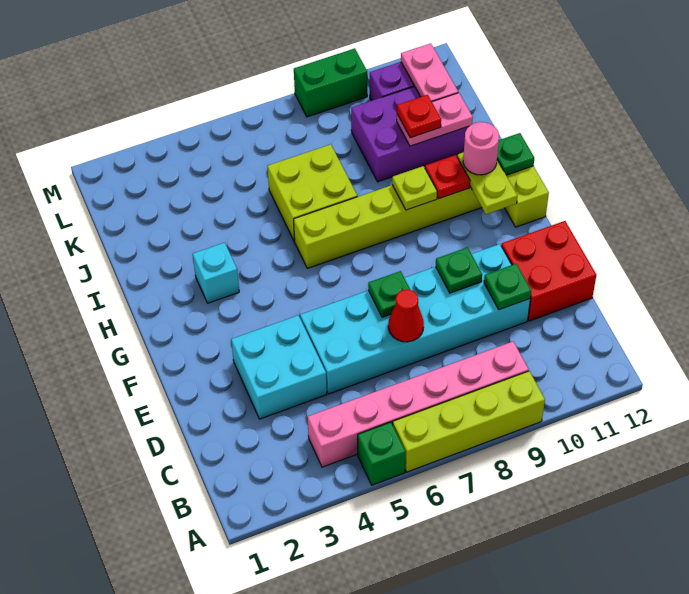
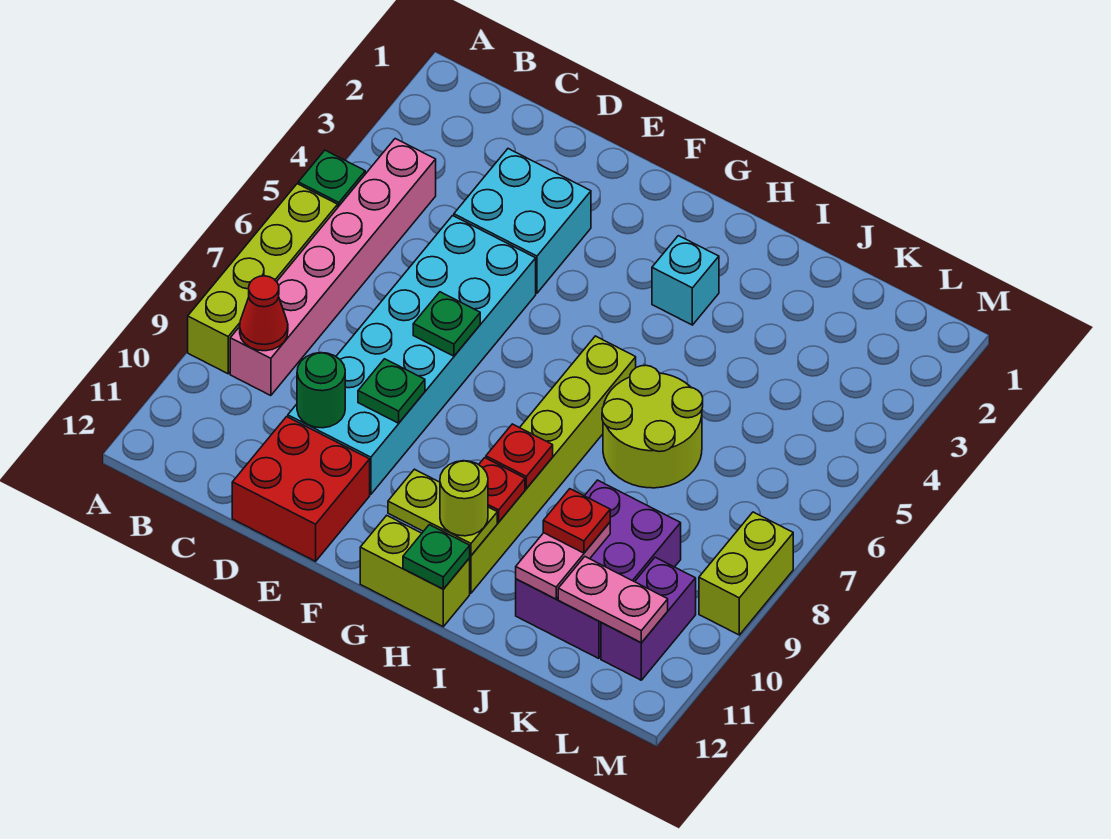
red cone D7 level 2 -> red cone B9 level 2
green plate D10 level 2 -> green round brick D10 level 2
lime plate H9 level 2 -> red plate H9 level 2
pink round brick H11 level 3 -> lime round brick H11 level 3
lime brick I6:J7 level 1 -> lime round brick I6:J7 level 1
green brick M8:M9 level 1 -> lime brick M8:M9 level 1

